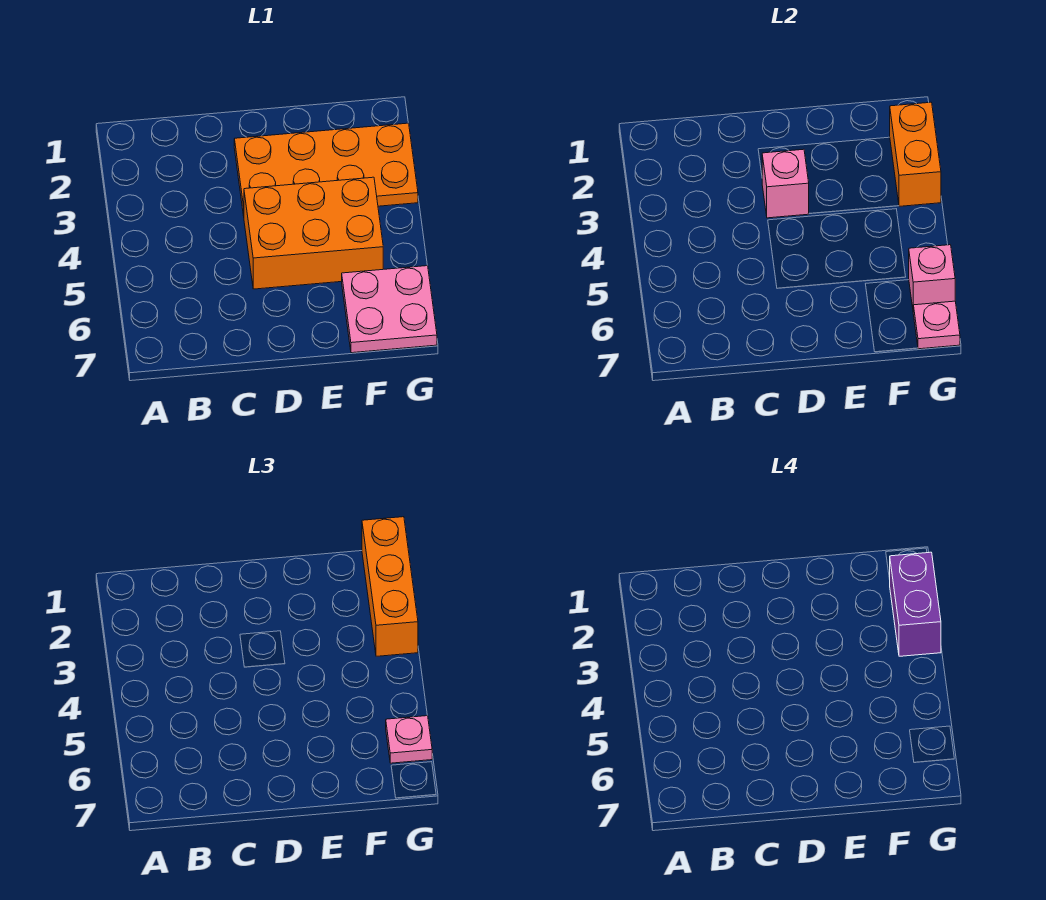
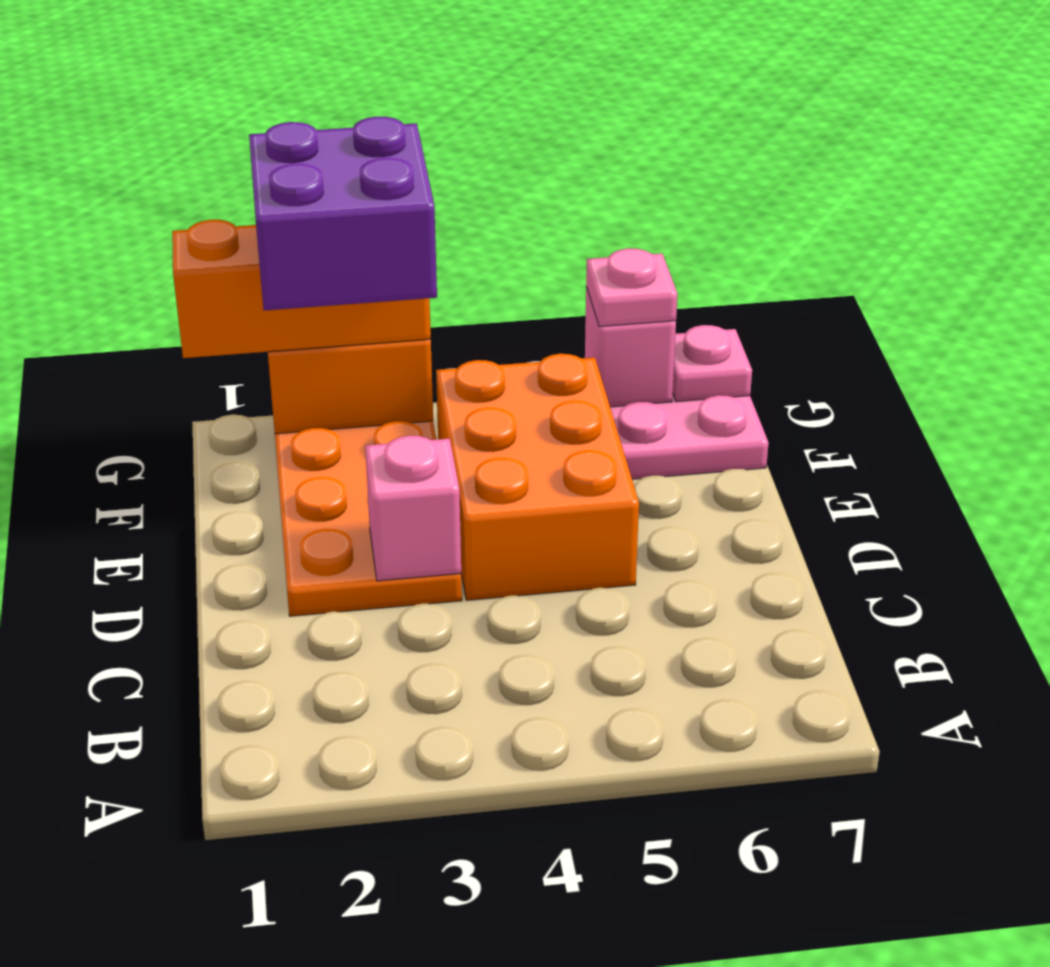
purple brick G2:G3 level 4 -> purple brick F2:G3 level 4

